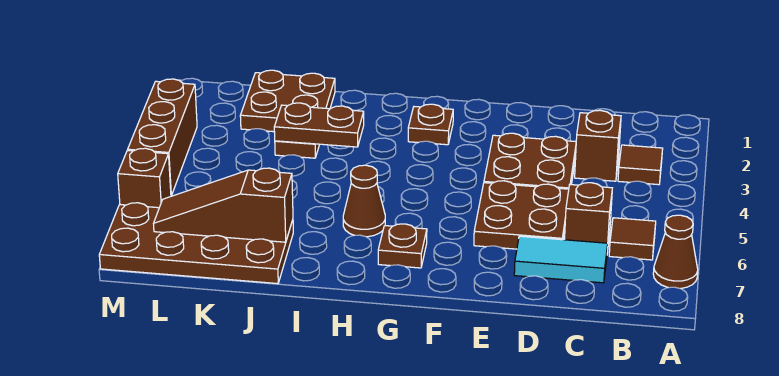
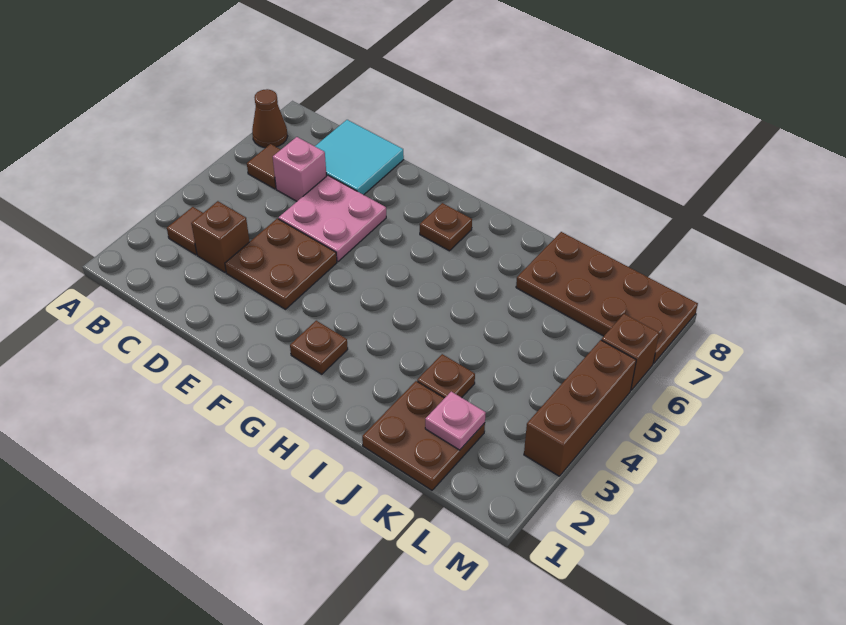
brown brick C6 level 1 -> pink brick C6 level 1
cyan tile C7:D7 level 1 -> cyan tile C7:D8 level 1
brown plate D5:E6 level 1 -> pink plate D5:E6 level 1
brown cone H6 level 1 -> none
brown plate I3:J3 level 2 -> none
brown slope J7:L7 level 2 top J -> none
none -> pink plate K2 level 2

